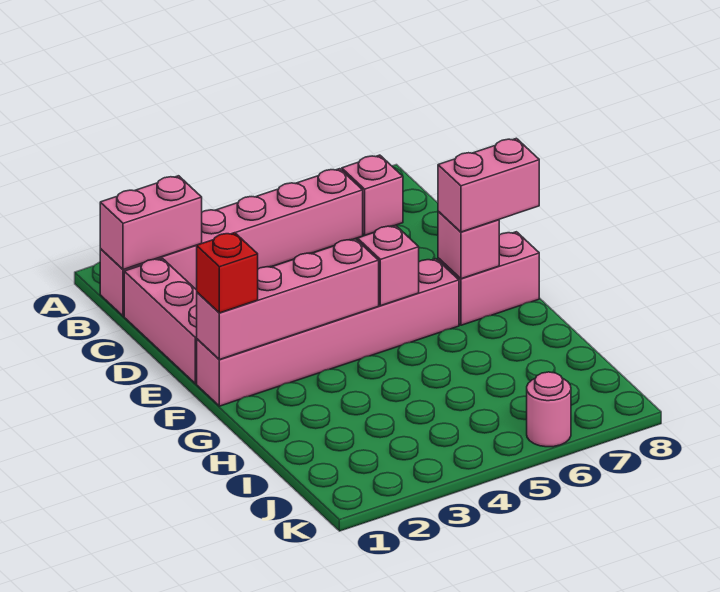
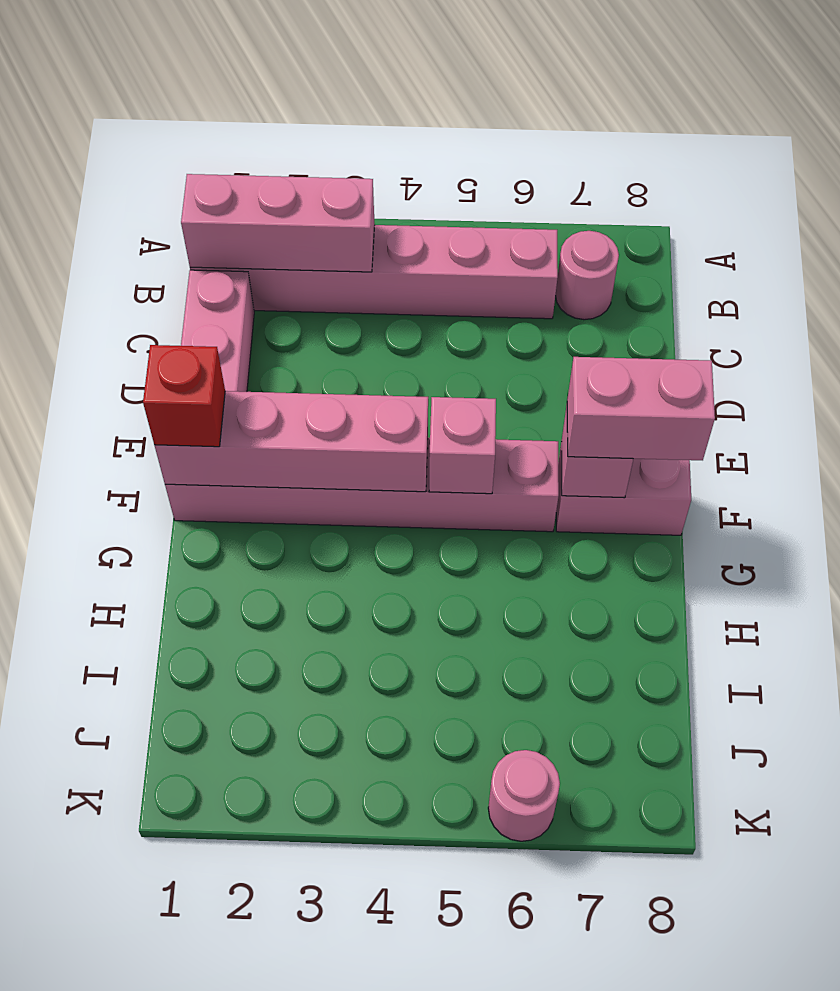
pink brick B1:B2 level 2 -> pink brick B1:B3 level 2
pink brick B7 level 1 -> pink round brick B7 level 1

